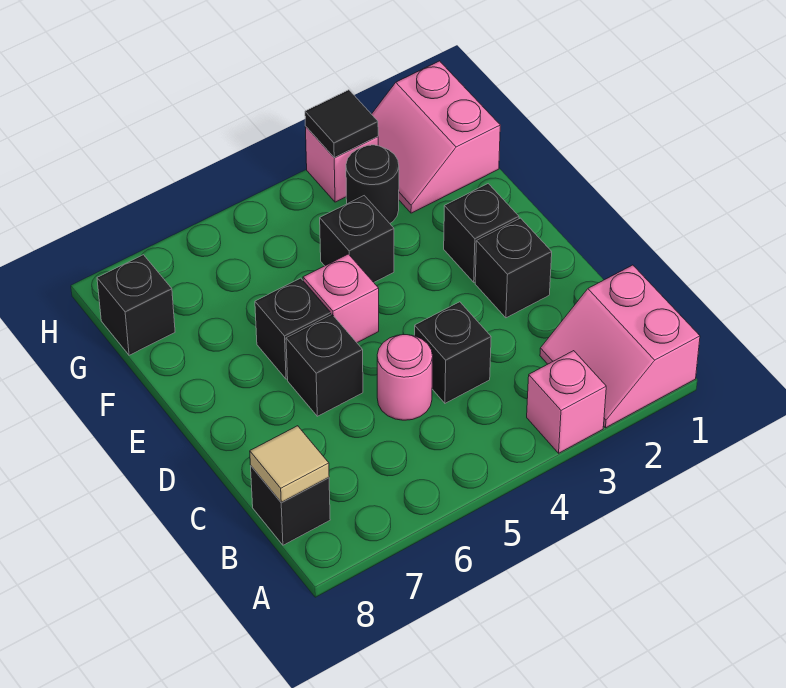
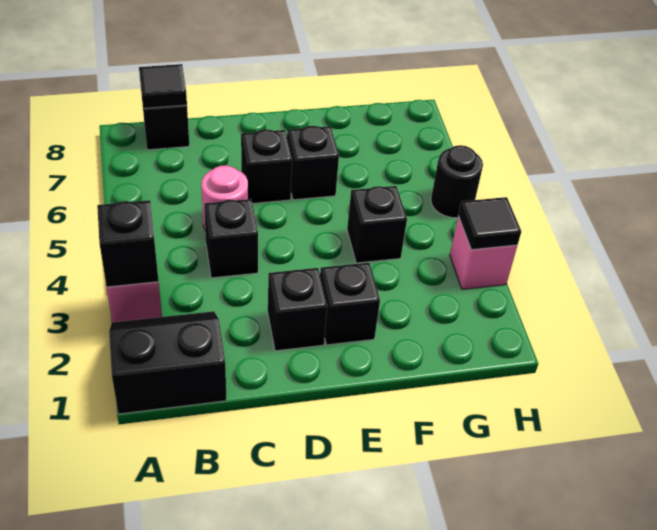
pink slope A1:B2 level 1 top 1 -> black slope A1:B2 level 1 top 1
tan tile B8 level 2 -> black tile B8 level 2
pink brick E5 level 1 -> none
pink slope G1:H2 level 1 top 1 -> none
black round brick G3 level 1 -> black round brick H5 level 1
black brick G8 level 1 -> black brick A3 level 2

